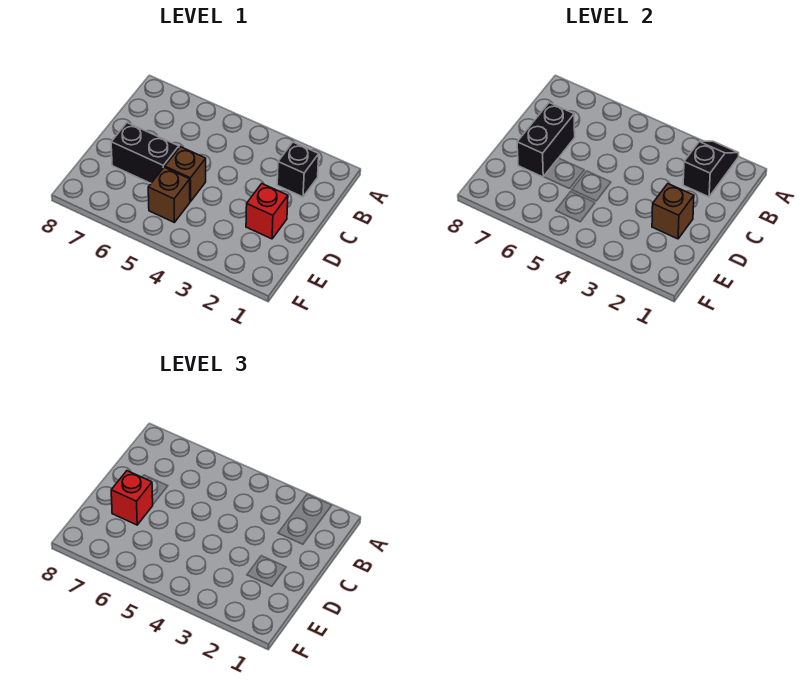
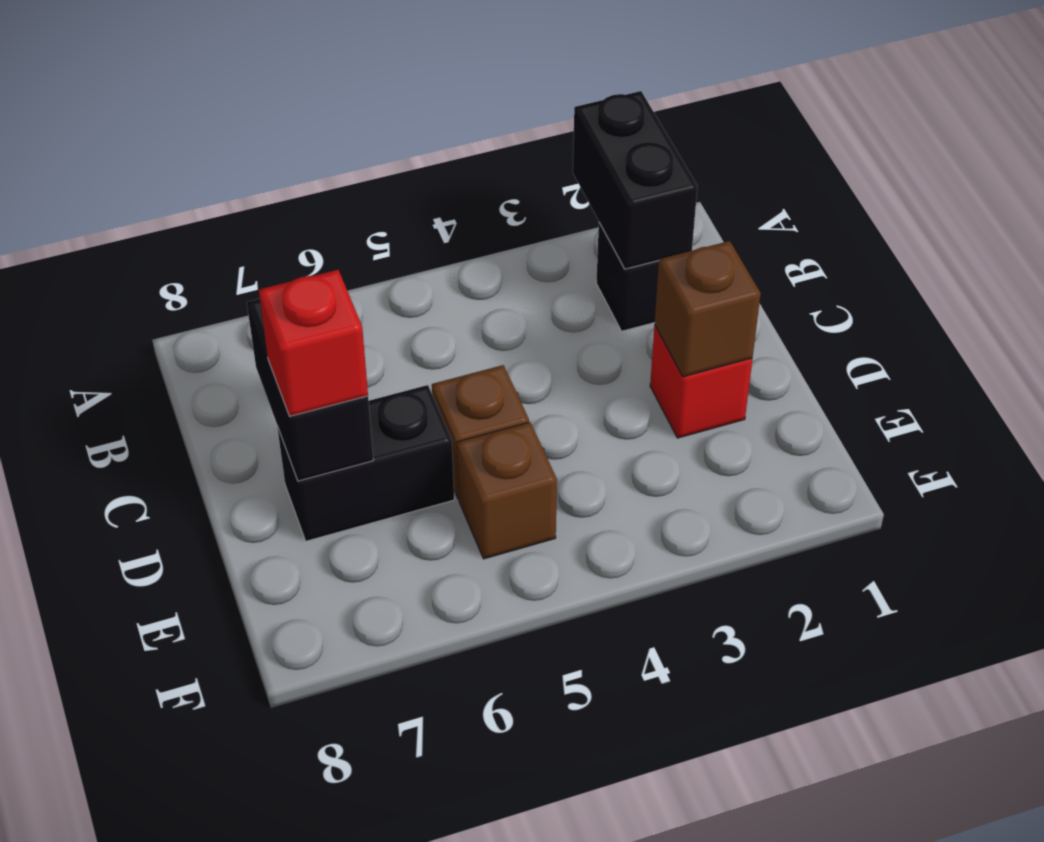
black slope A2:B2 level 2 top B -> black brick A2:B2 level 2

